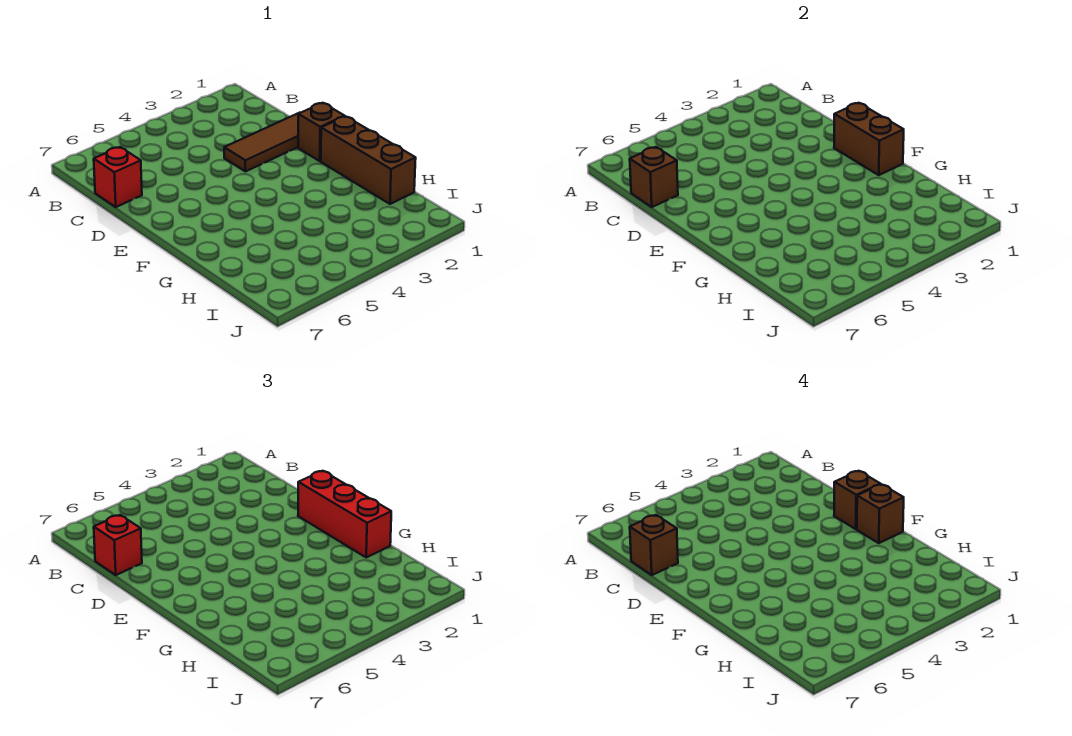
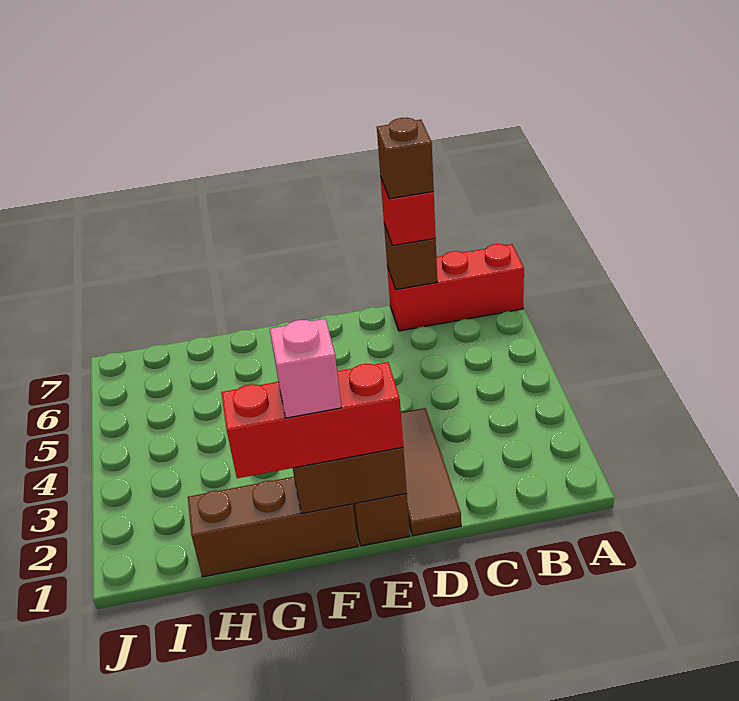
red brick C7 level 1 -> red brick A7:C7 level 1
brown brick E1 level 4 -> none
brown brick F1 level 4 -> pink brick F1 level 4

